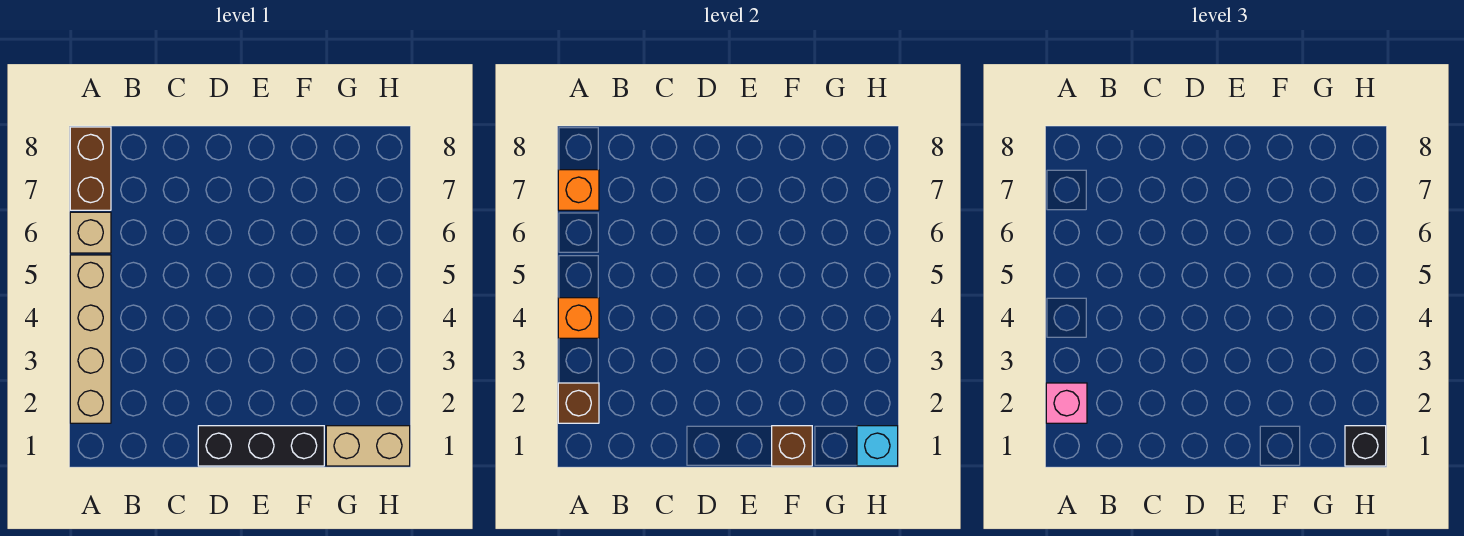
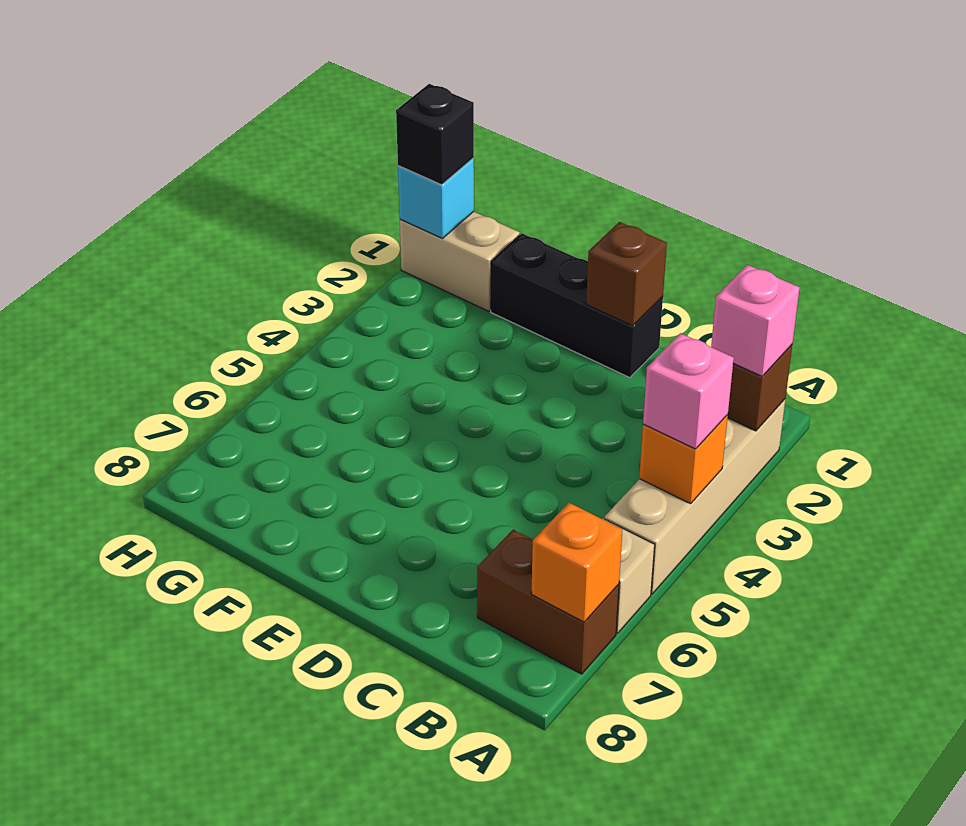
none -> pink brick A4 level 3
brown brick A7:A8 level 1 -> brown brick A7:B7 level 1
brown brick F1 level 2 -> brown brick D1 level 2

